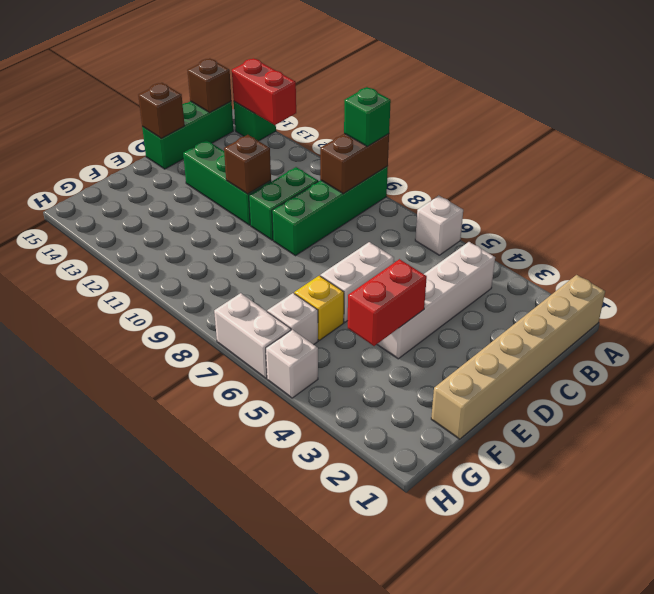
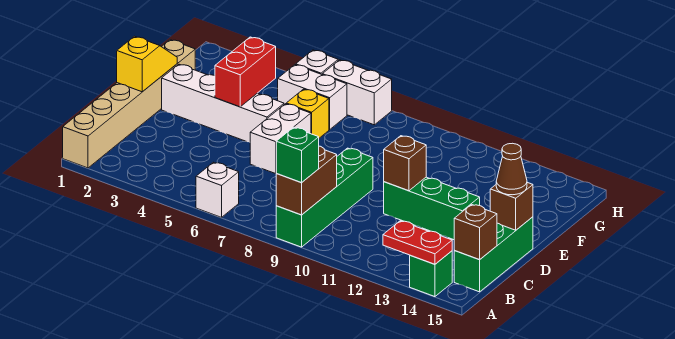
red brick A13:A14 level 2 -> red plate A13:A14 level 2
white brick B4:E4 level 1 -> white brick E2:E5 level 1
green brick C10:D10 level 1 -> none
none -> yellow slope D1:E1 level 2 top D
none -> brown cone D15 level 3
white brick G6 level 1 -> white brick G5:G6 level 1

